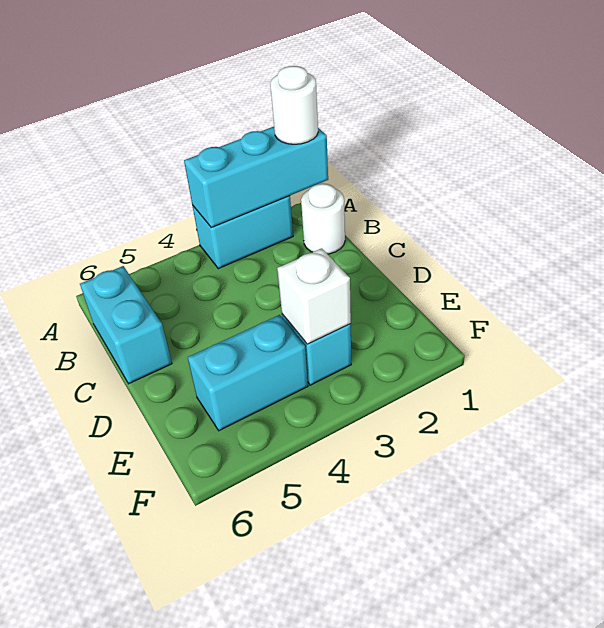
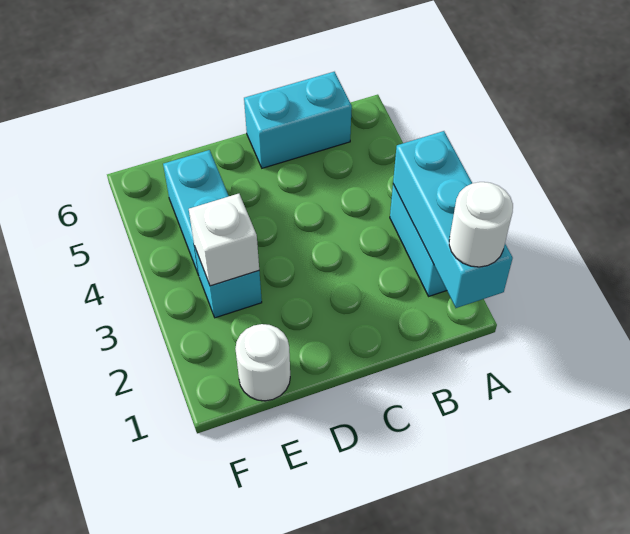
white round brick B1 level 1 -> white round brick E1 level 1

